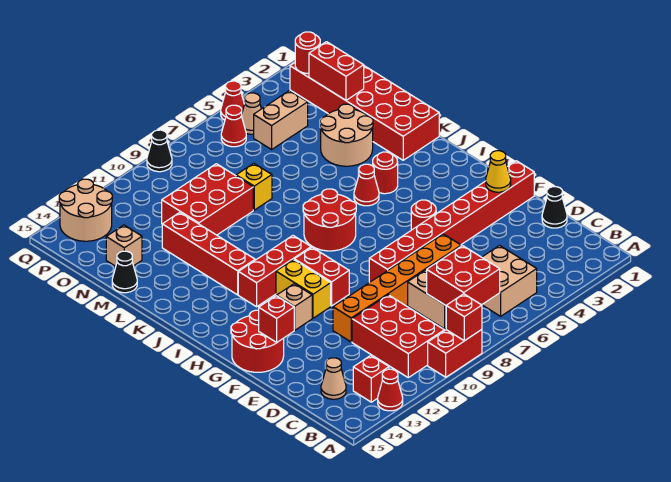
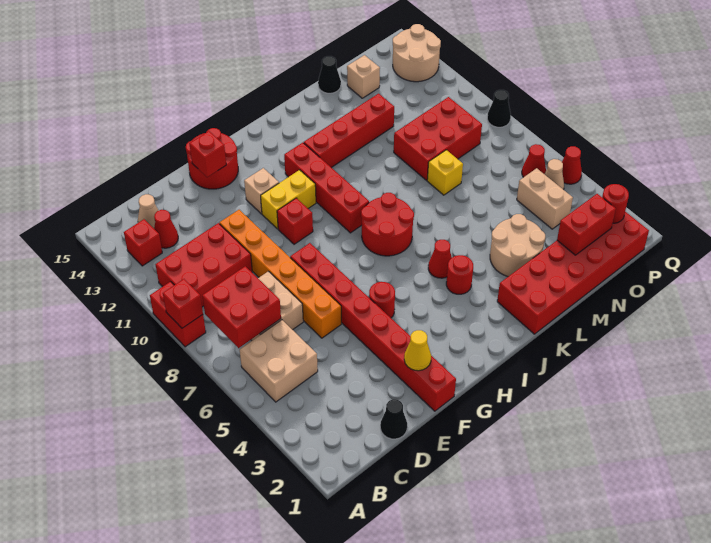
red cone A13 level 1 -> red cone C13 level 1
red brick G10:H10 level 1 -> red brick G10 level 1
red brick I10:I12 level 1 -> red brick I9:I12 level 1
red brick M9:N11 level 1 -> red brick M9:O10 level 1

